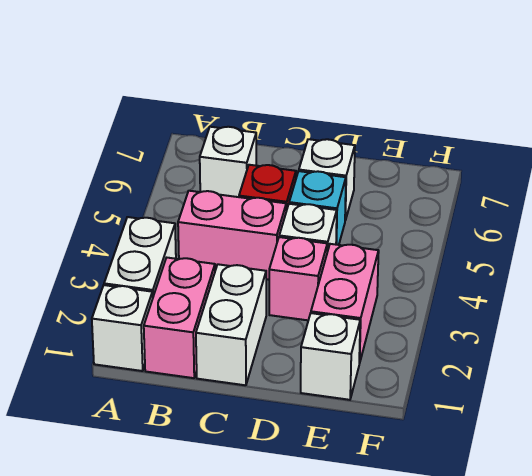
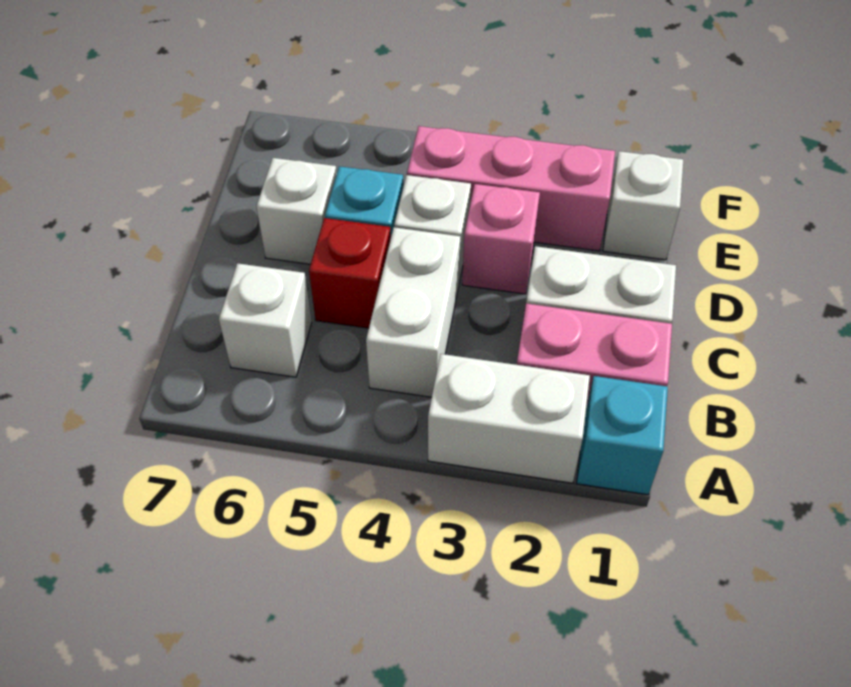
white brick A1 level 1 -> cyan brick A1 level 1
pink brick B4:C4 level 1 -> white brick B4:C4 level 1
pink brick E2:E3 level 1 -> pink brick E2:E4 level 1

